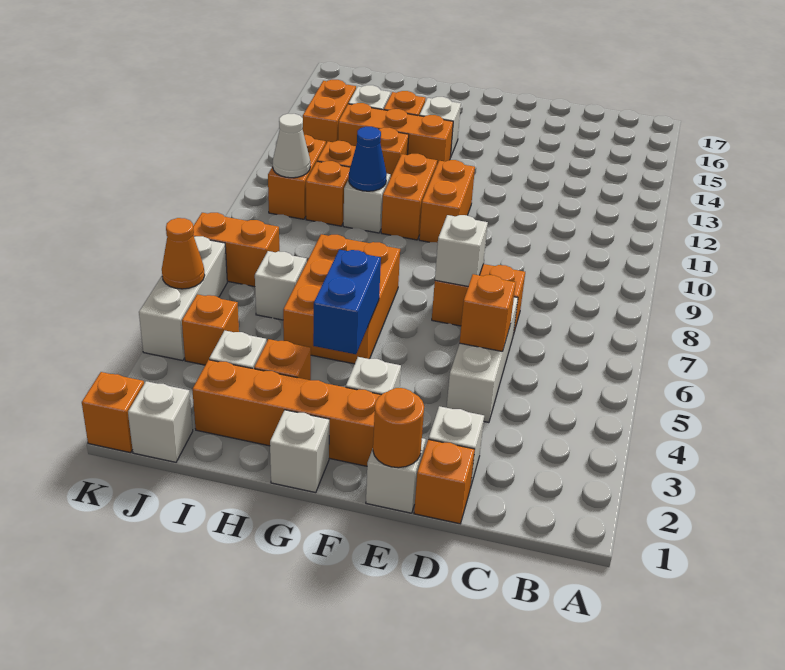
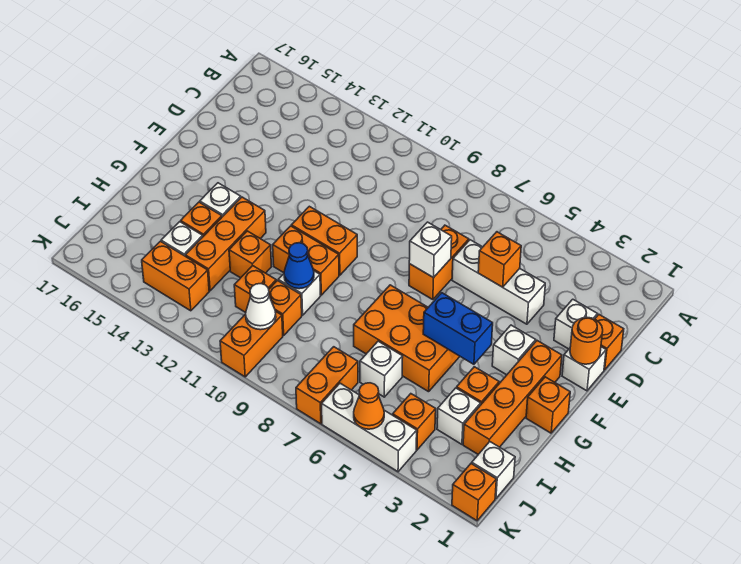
white brick G1 level 1 -> orange brick G1 level 1
orange brick J10:J11 level 1 -> orange brick J10:K10 level 1

